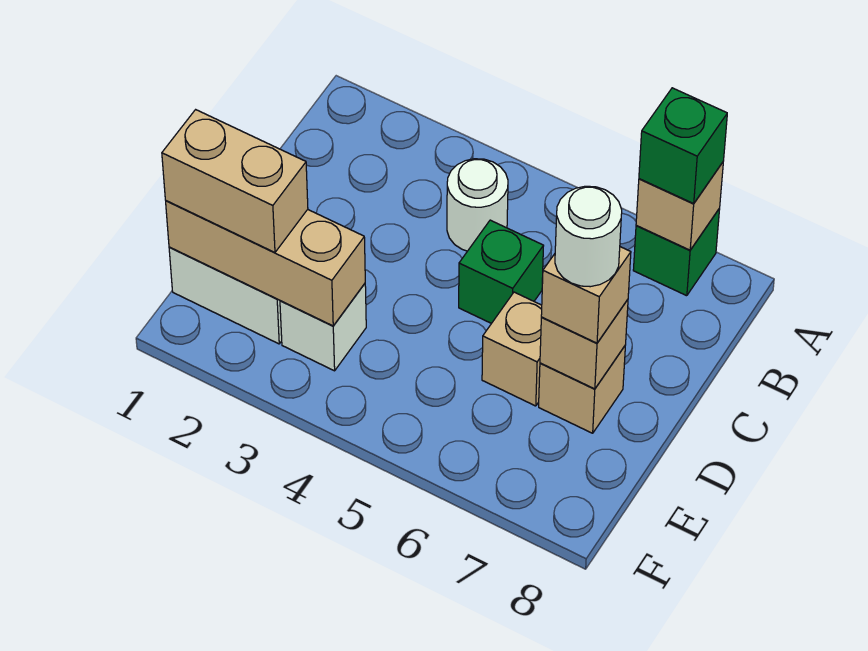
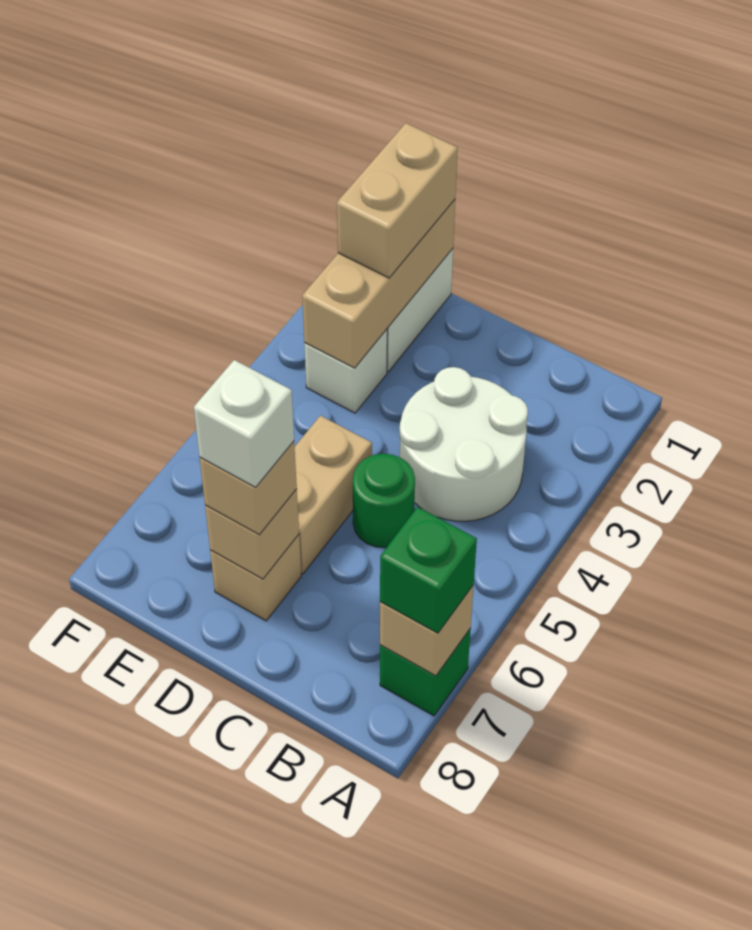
white round brick B4 level 1 -> white round brick B3:C4 level 1
green brick C5 level 1 -> green round brick C5 level 1
tan brick D6 level 1 -> tan brick D5:D6 level 1
white round brick D7 level 4 -> white brick D7 level 4

